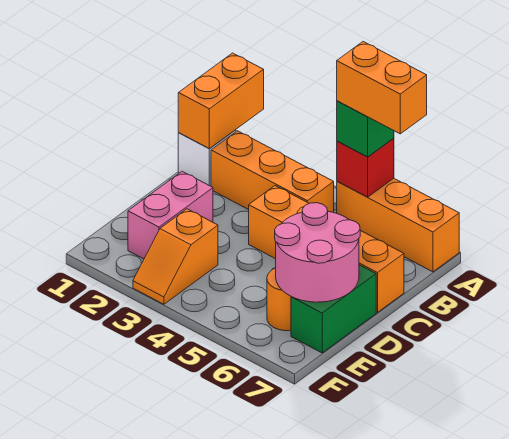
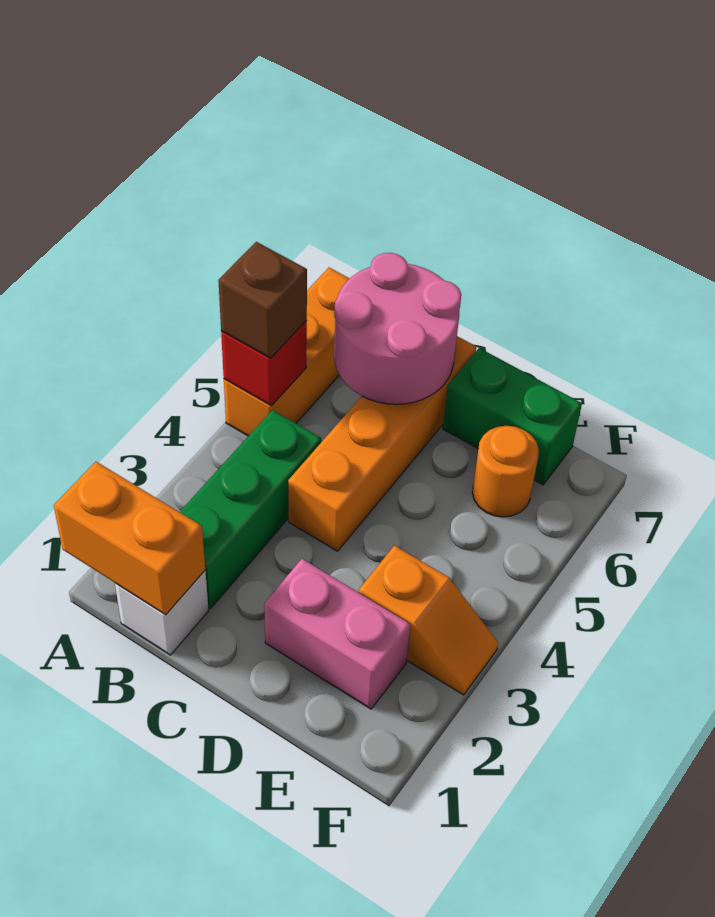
green brick A5 level 3 -> brown brick A5 level 3
orange brick A5:A6 level 4 -> none
orange brick B2:B4 level 1 -> green brick B2:B4 level 1
pink round brick D6:E7 level 2 -> pink round brick B6:C7 level 2

